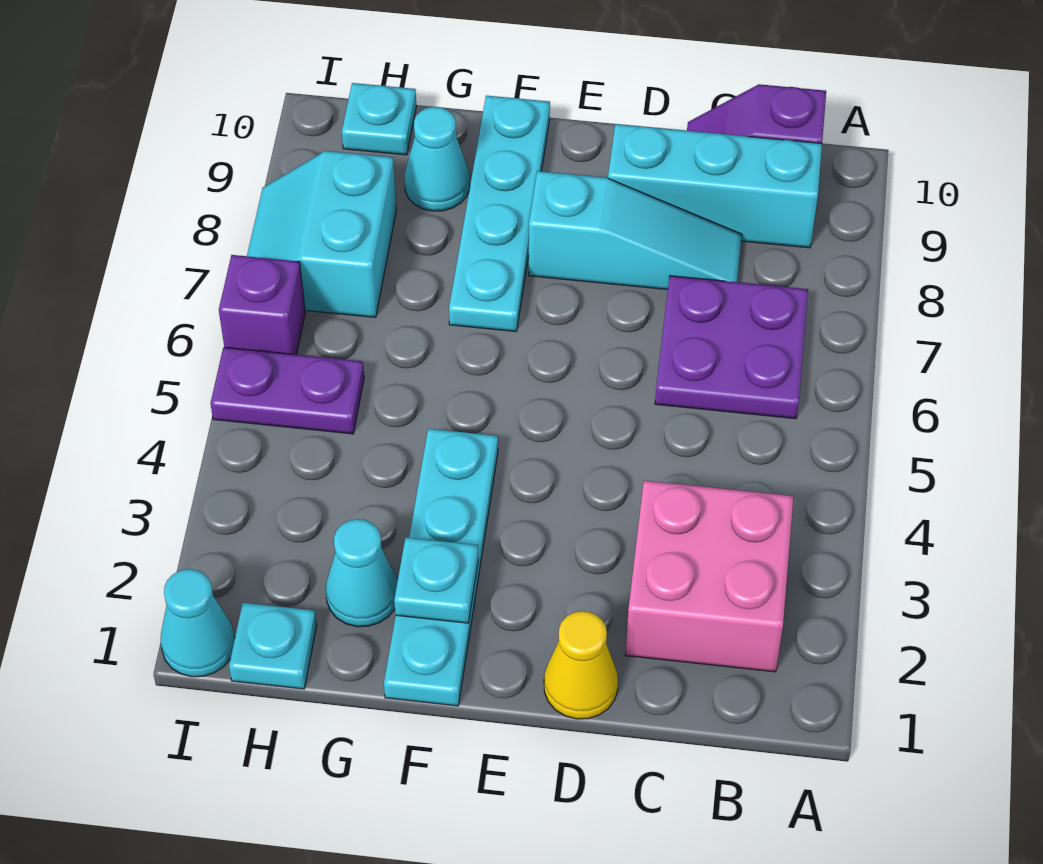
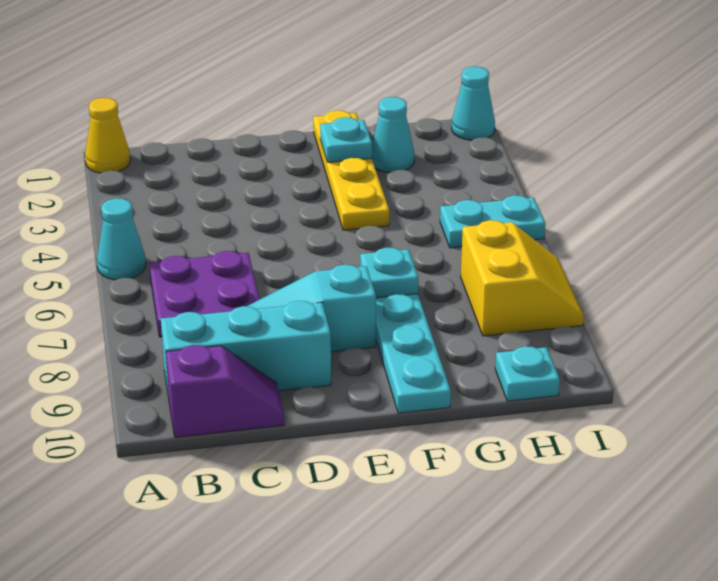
pink brick B2:C3 level 1 -> none
yellow cone D1 level 1 -> yellow cone A1 level 1
cyan plate F1:F4 level 1 -> yellow plate F1:F4 level 1
cyan cone G9 level 1 -> cyan cone A5 level 1
cyan plate H1 level 1 -> cyan plate F7 level 2
purple plate H5:I5 level 1 -> cyan plate H5:I5 level 1
cyan slope H7:I8 level 1 top H -> yellow slope H7:I8 level 1 top H
purple brick I6 level 1 -> none

